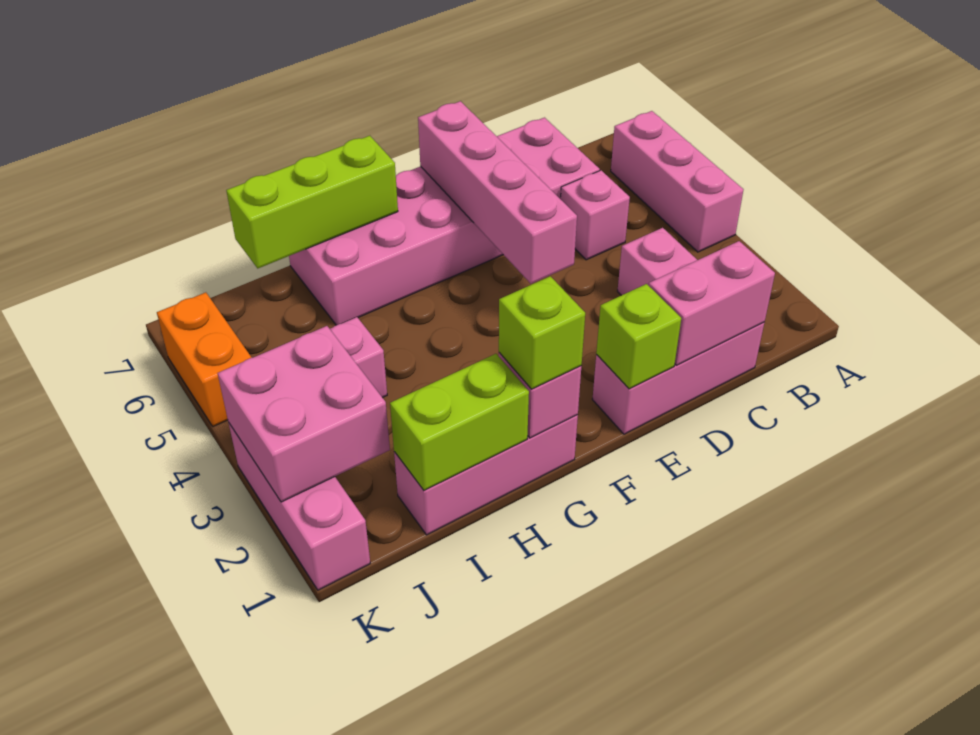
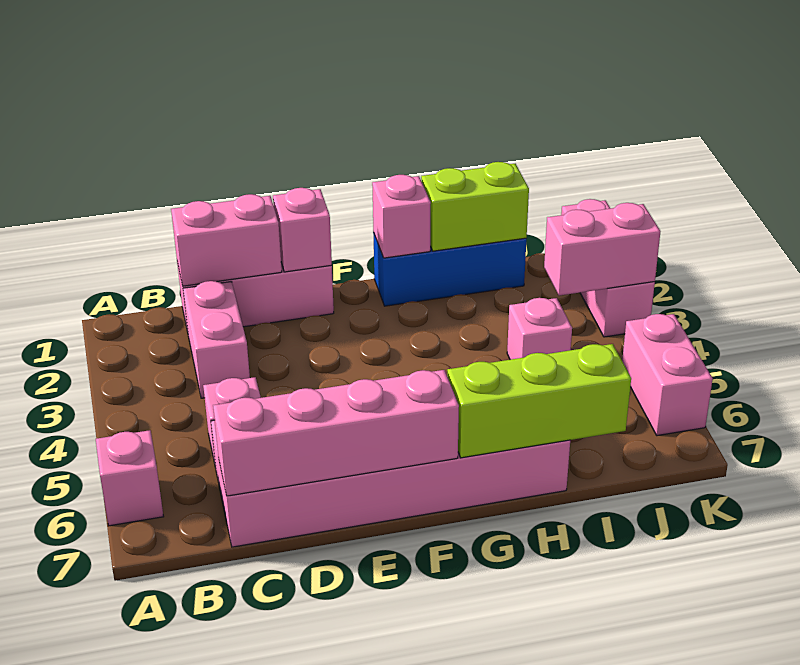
pink brick A4:A6 level 1 -> pink brick A6 level 1
lime brick E1 level 2 -> pink brick E1 level 2
pink brick E4:E7 level 2 -> pink brick C7:F7 level 2
pink brick G1:I1 level 1 -> blue brick G1:I1 level 1
lime brick G1 level 3 -> none
pink brick J2:K3 level 2 -> pink brick J3:K3 level 2
orange brick K5:K6 level 1 -> pink brick K5:K6 level 1

